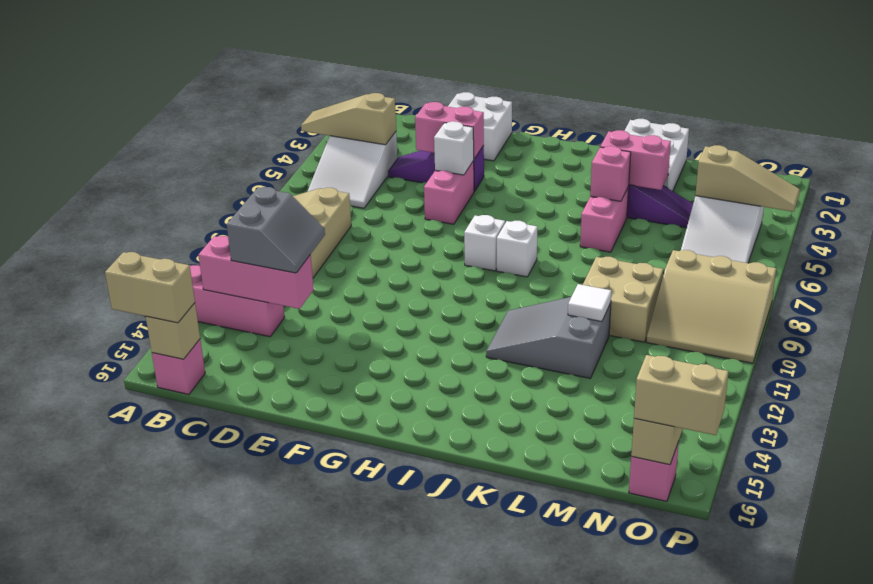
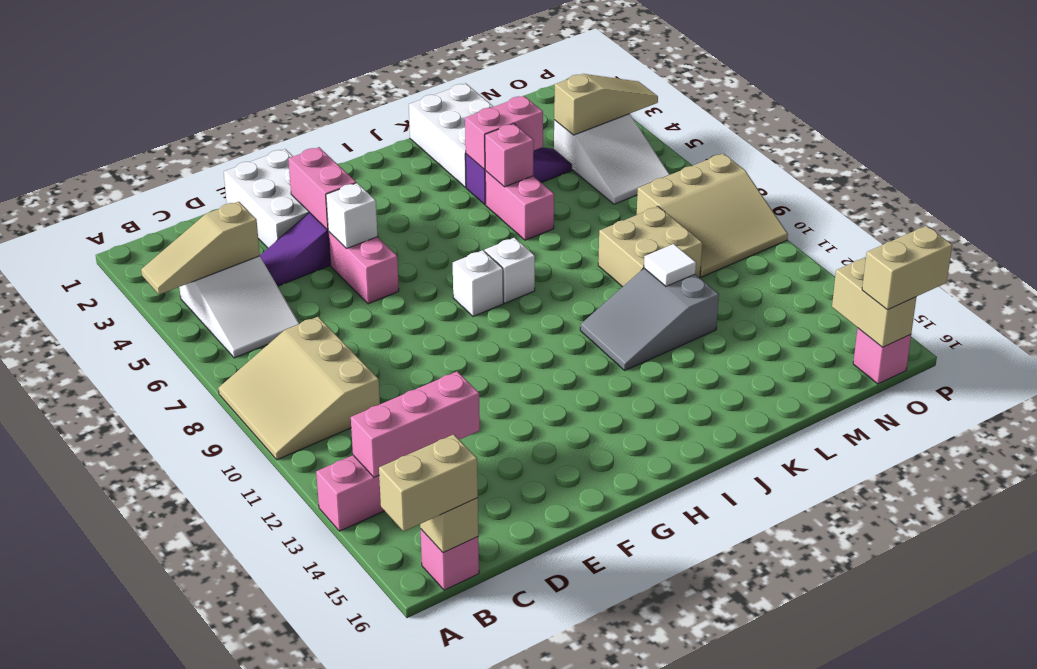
grey slope C12:D13 level 3 top C -> none
white brick E1:F2 level 1 -> white brick E1:F3 level 1
pink brick E4:F4 level 2 -> pink brick F3:F4 level 2

